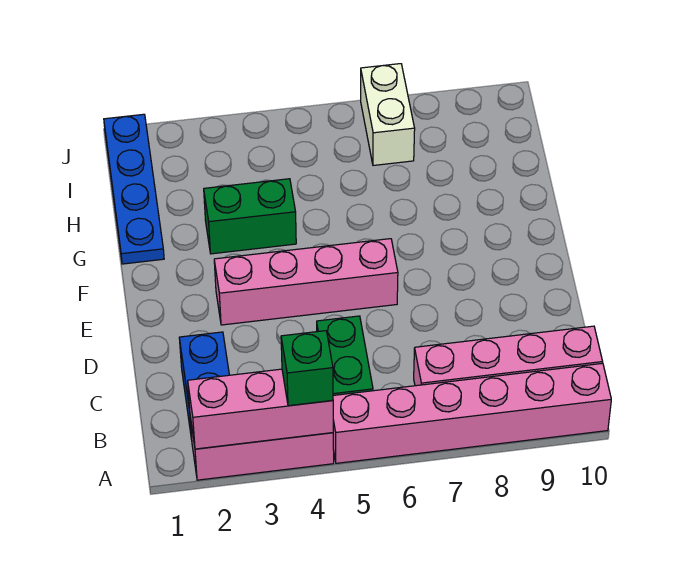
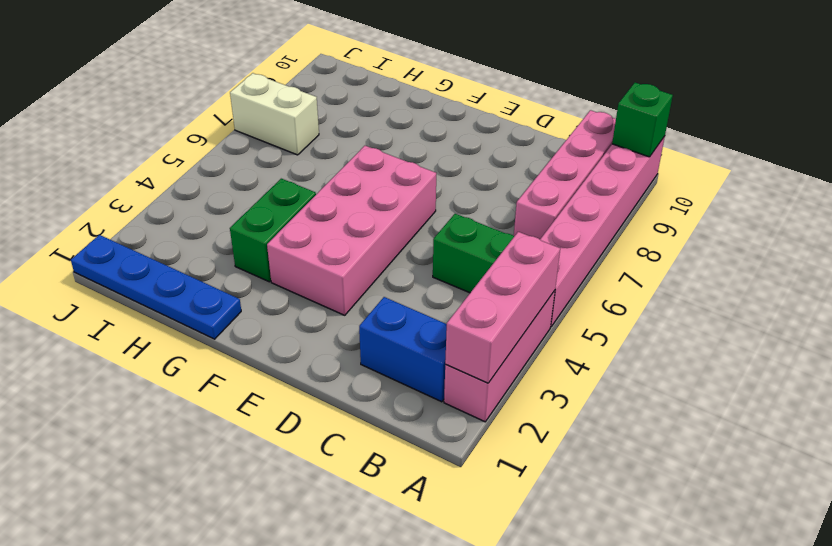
green brick A4 level 3 -> green brick A10 level 2
pink brick E3:E6 level 1 -> pink brick E3:F6 level 1

